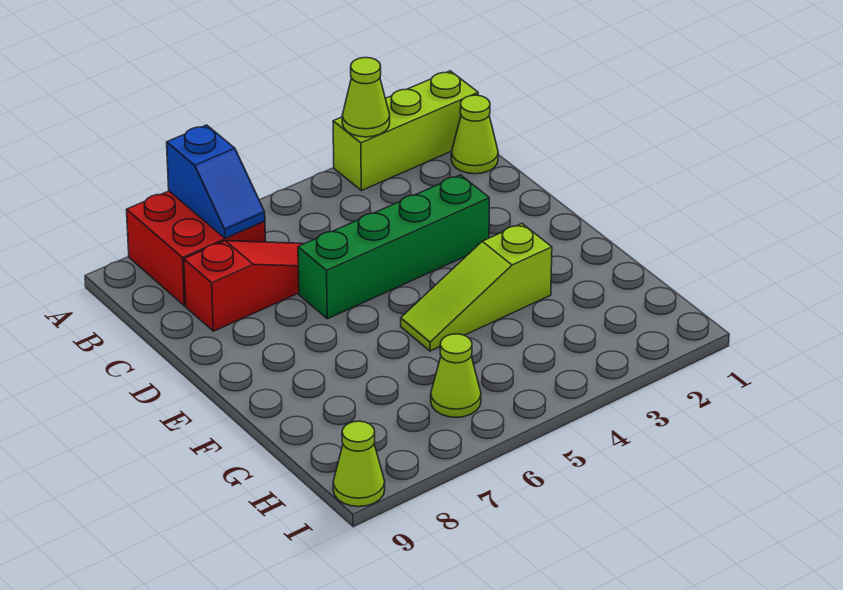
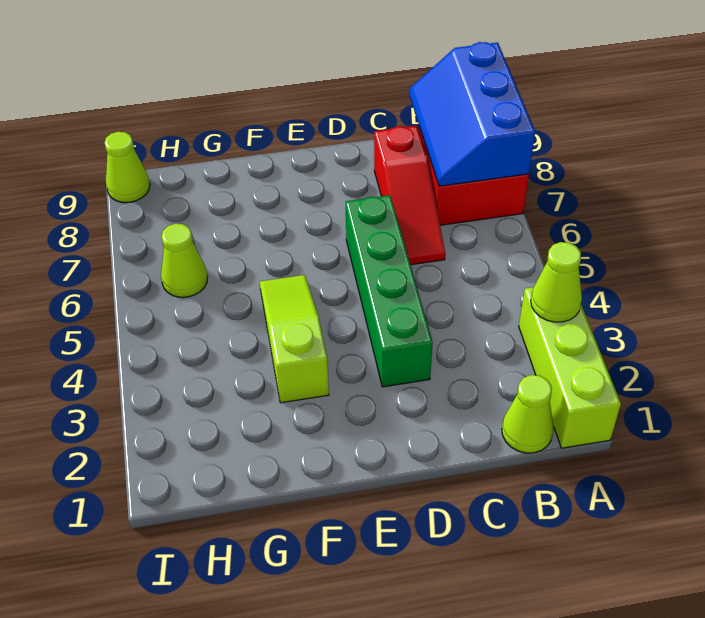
blue slope A7:B7 level 2 top A -> blue slope A7:B9 level 2 top A

